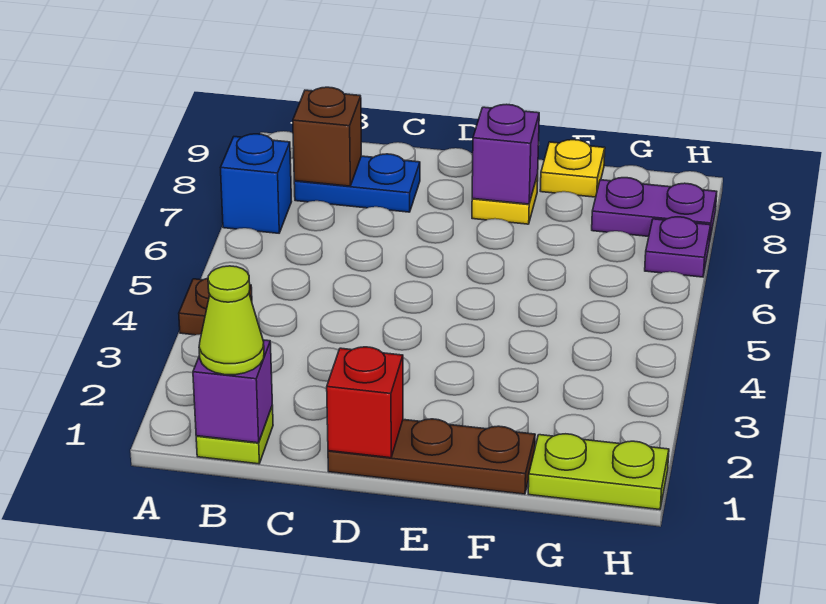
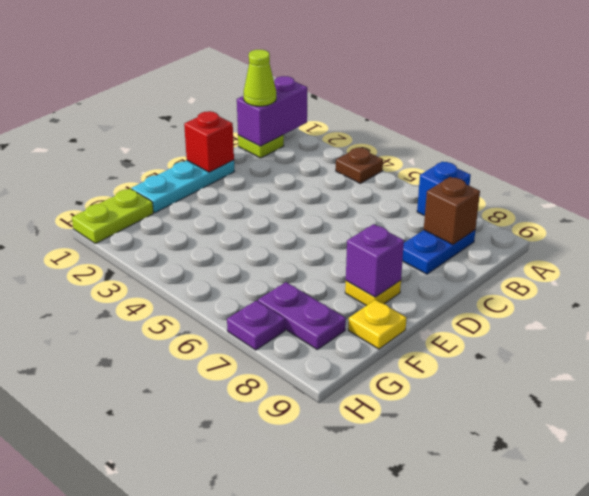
purple brick B1 level 2 -> purple brick A1:B1 level 2
brown plate D1:F1 level 1 -> cyan plate D1:F1 level 1
purple plate G8:H8 level 1 -> purple plate G7:G8 level 1

